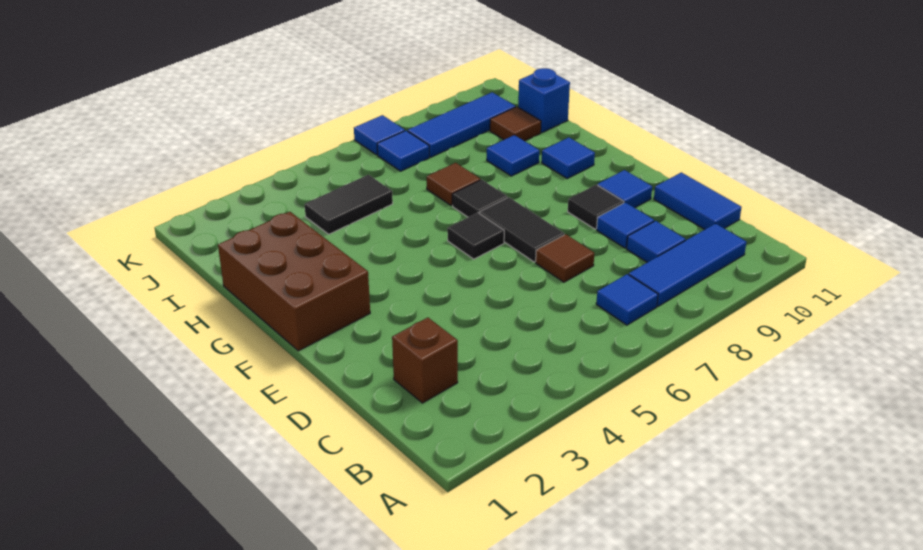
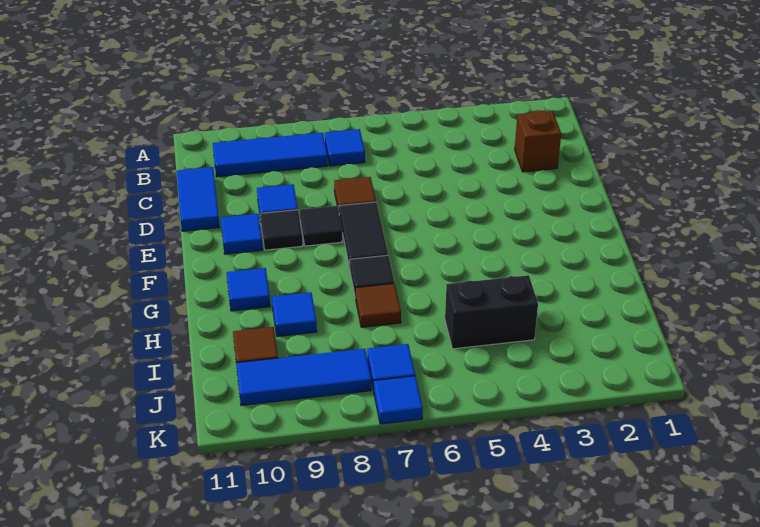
blue tile C9 level 1 -> none
brown brick F1:H2 level 1 -> none
black tile F6 level 1 -> black tile E8 level 1
black tile I4:I5 level 1 -> black brick I4:I5 level 1
blue brick I11 level 1 -> none

